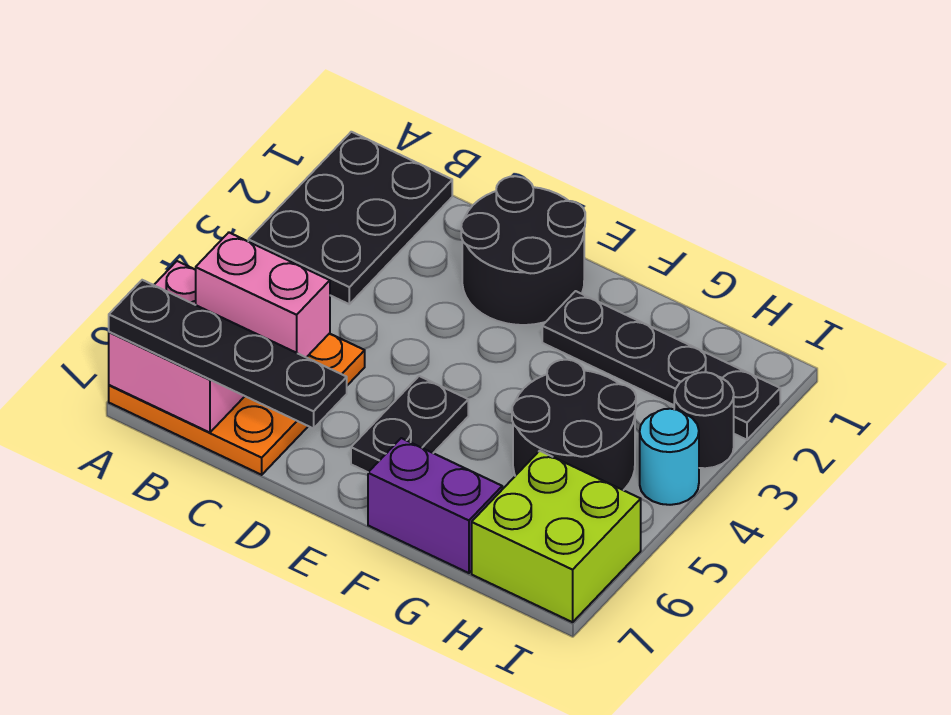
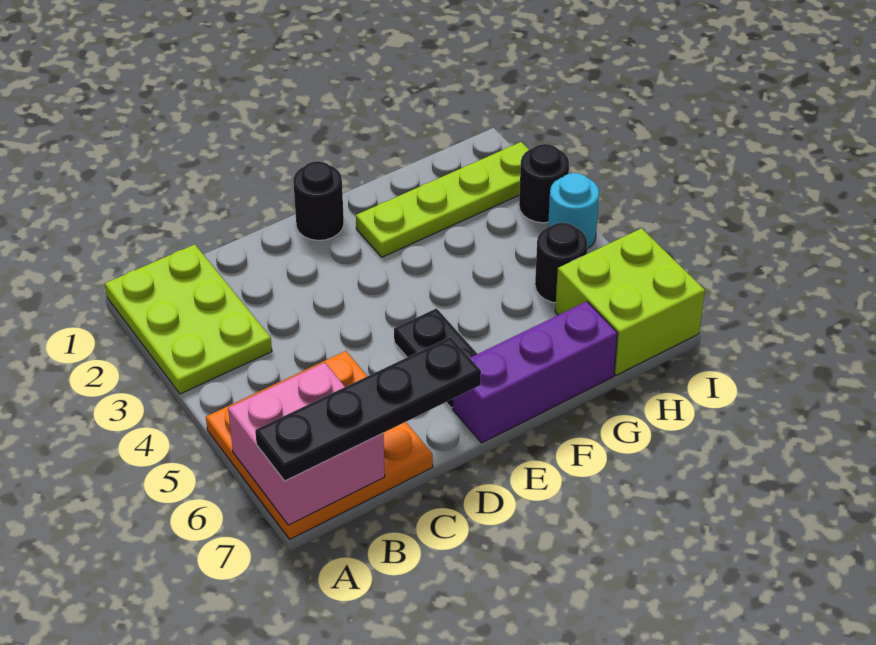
black plate A1:B3 level 1 -> lime plate A1:B3 level 1
pink brick B6:C6 level 3 -> none
black round brick D1:E2 level 1 -> black round brick E1 level 1
black plate F2:I2 level 1 -> lime plate F2:I2 level 1
purple brick F7:G7 level 1 -> purple brick E7:G7 level 1
black round brick G4:H5 level 1 -> black round brick H5 level 1

